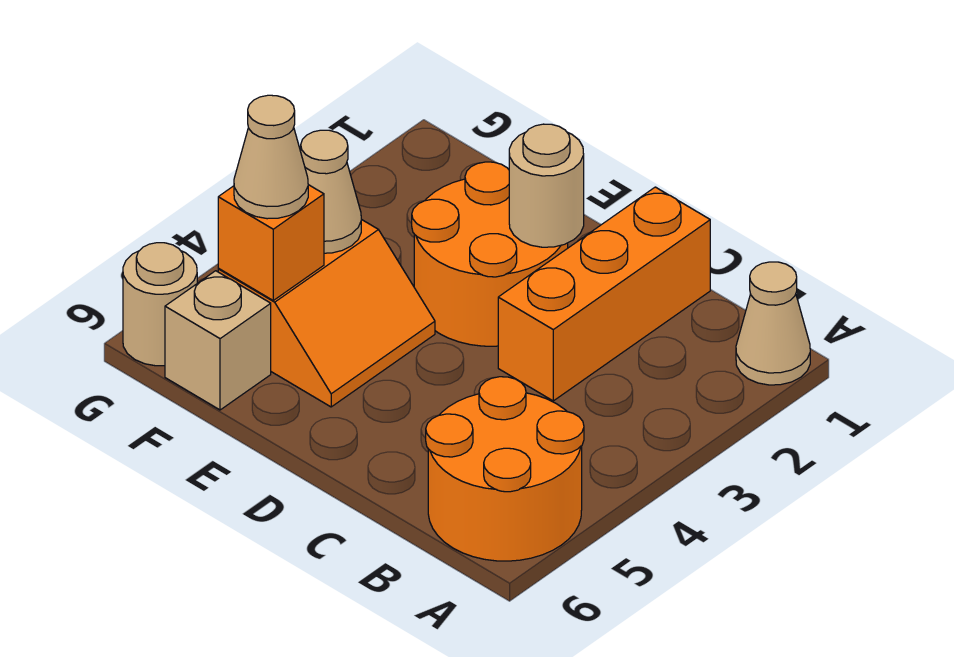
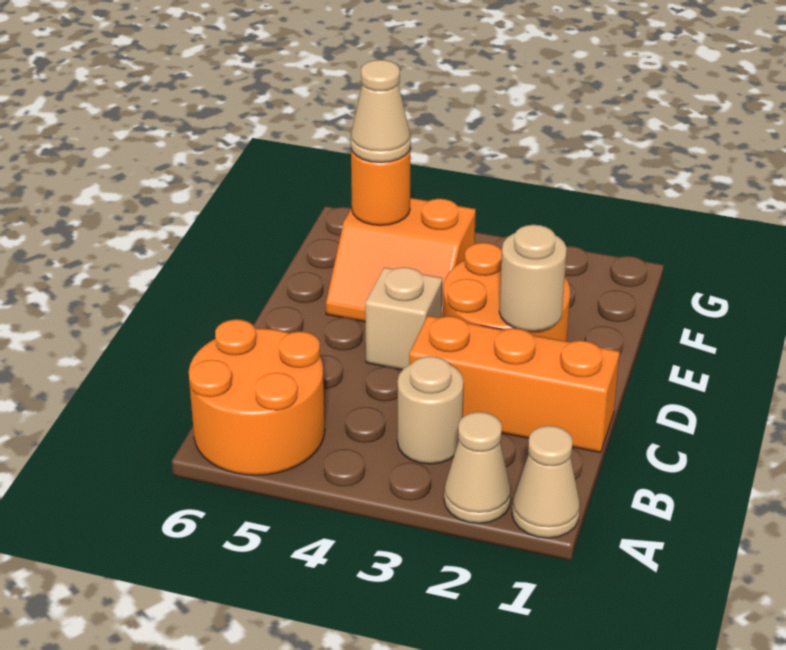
tan cone F4 level 2 -> tan cone A2 level 1
orange brick F5 level 2 -> orange round brick F5 level 2
tan brick F6 level 1 -> tan brick D4 level 1
tan round brick G6 level 1 -> tan round brick B3 level 1

